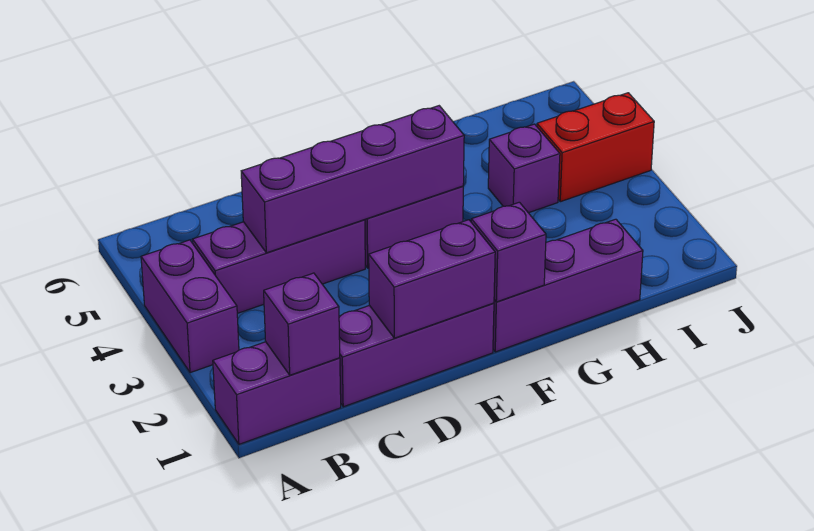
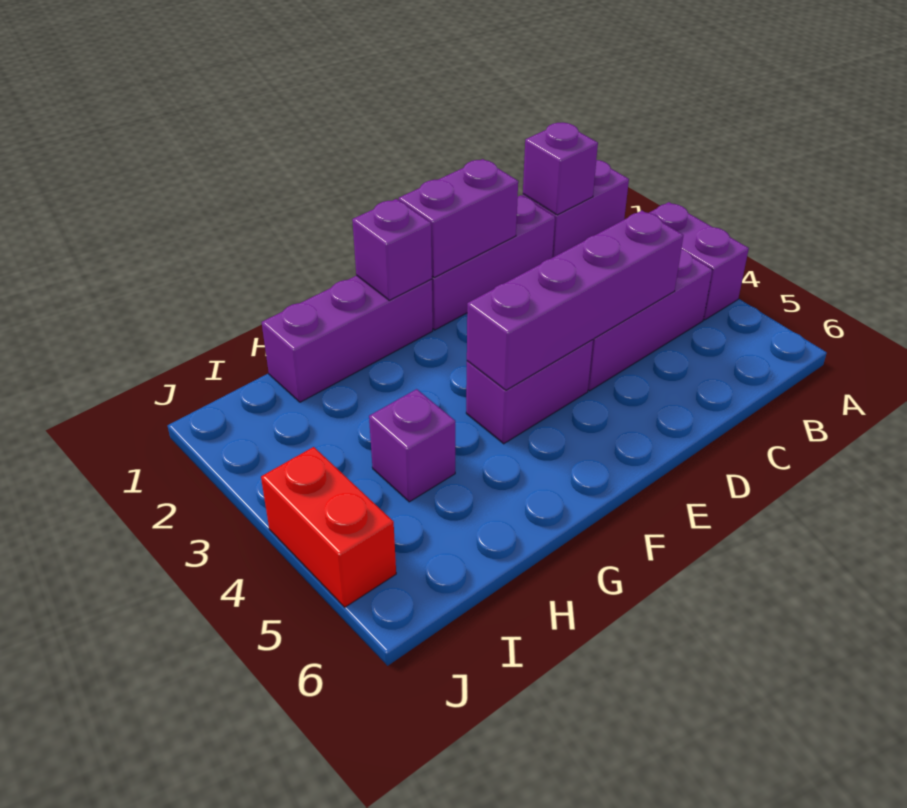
red brick I4:J4 level 1 -> red brick J4:J5 level 1

